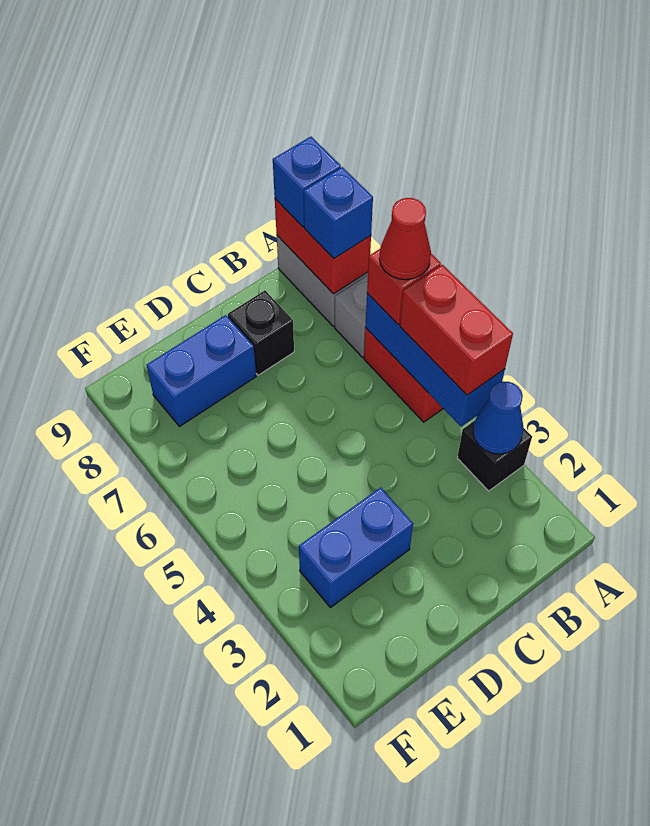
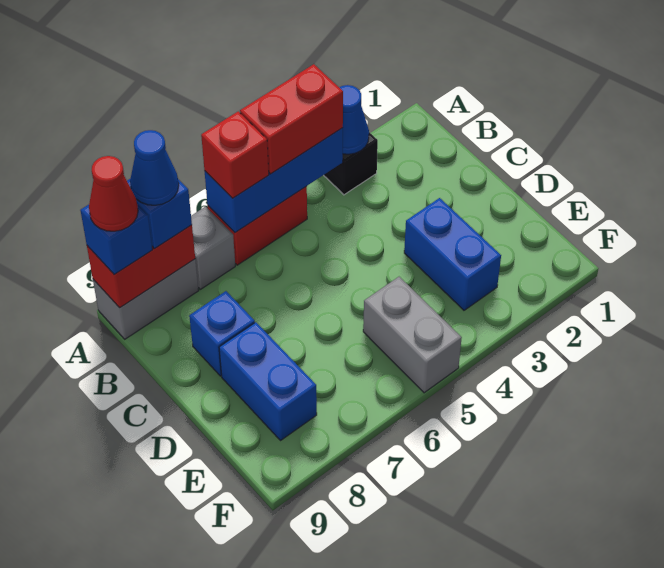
red cone A6 level 4 -> red cone A9 level 4
none -> blue cone A8 level 4
black brick C8 level 1 -> blue brick C8 level 1
none -> grey brick E5:F5 level 1

